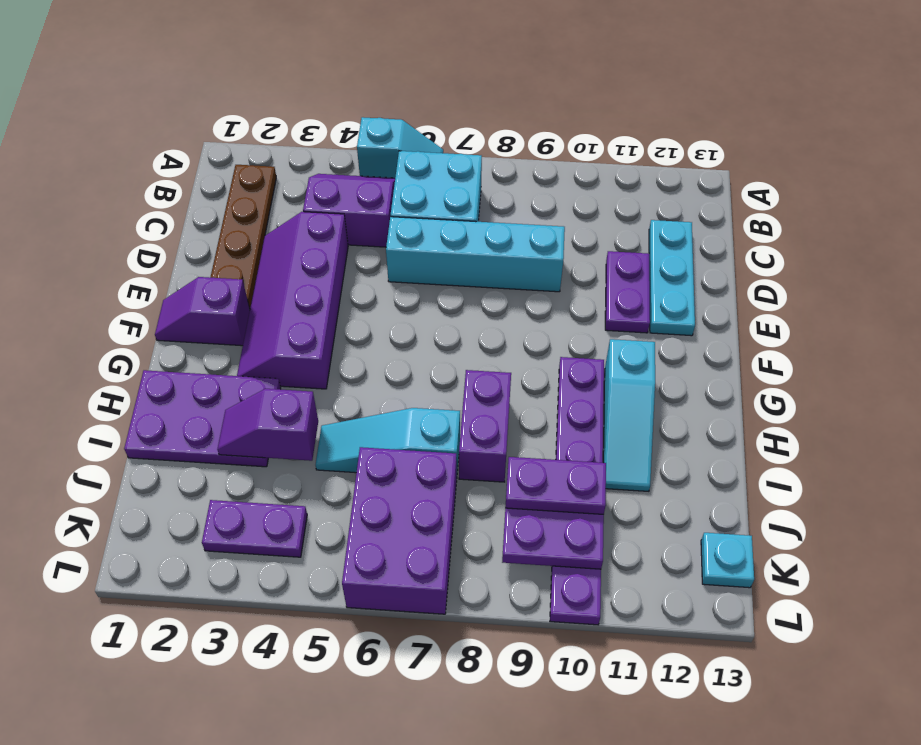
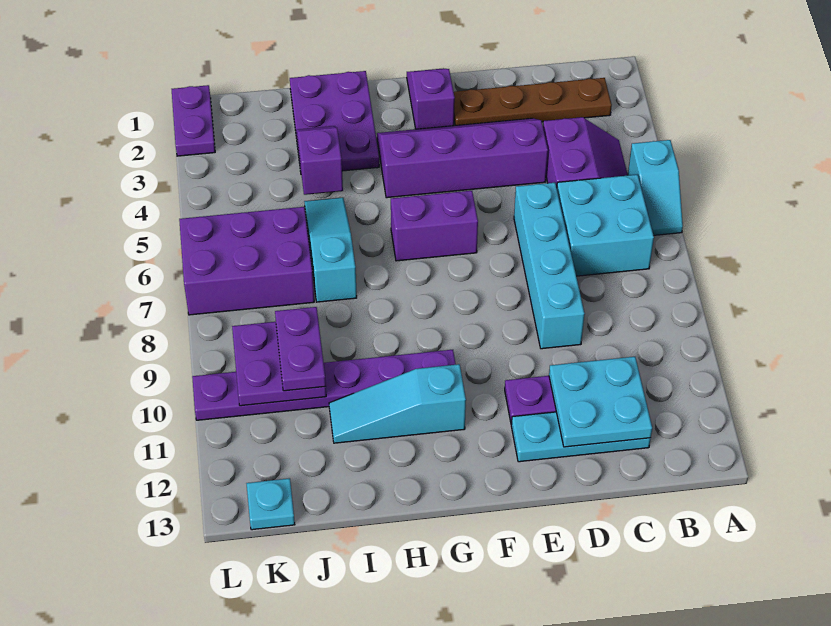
none -> cyan plate C11:D12 level 2
purple brick H8:I8 level 1 -> purple brick F6:G6 level 1
purple plate K3:K4 level 1 -> purple plate L1:L2 level 1

